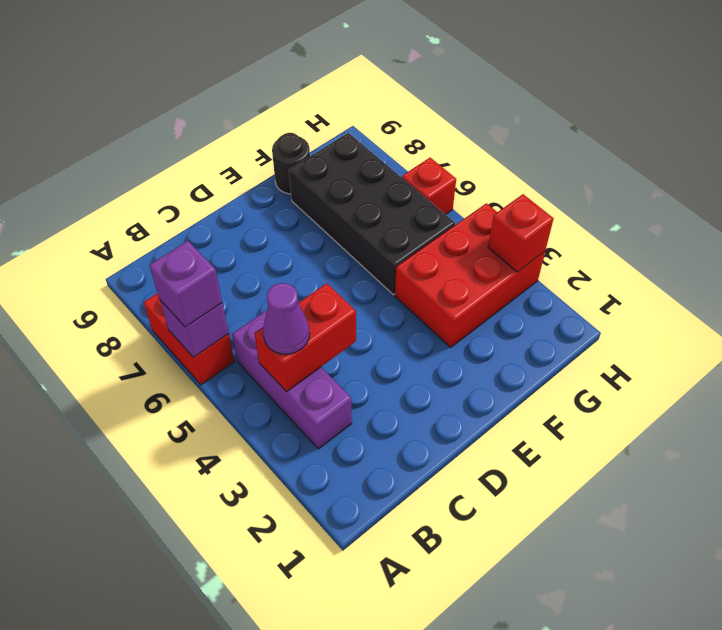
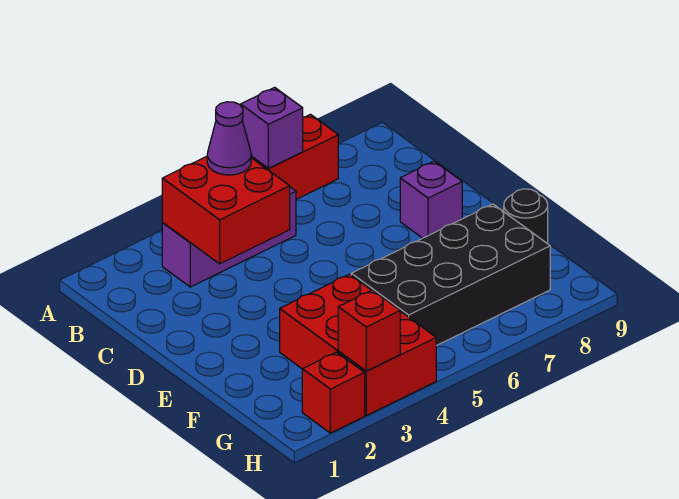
purple brick A6 level 3 -> purple brick D8 level 1
red brick B4:C4 level 2 -> red brick B3:C4 level 2
red brick H6 level 1 -> red brick H2 level 1

